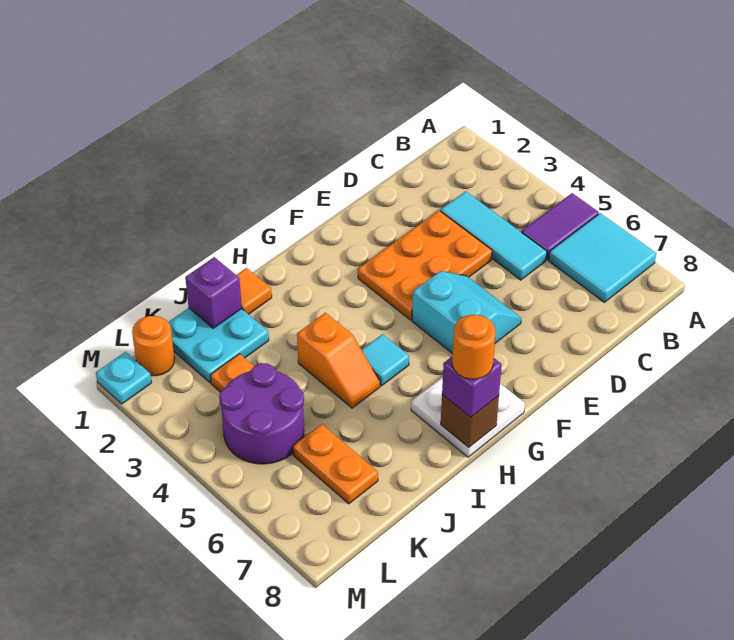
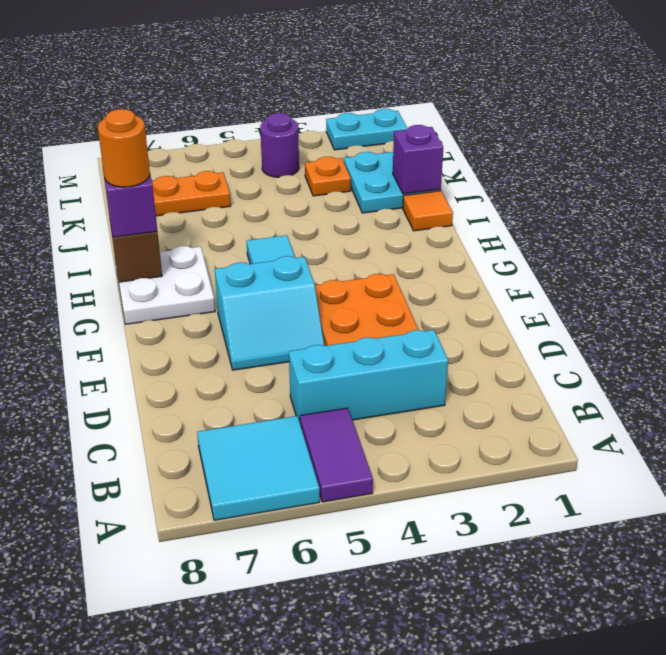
cyan tile C3:C5 level 1 -> cyan brick C3:C5 level 1
orange slope I4:I5 level 1 top 4 -> none
purple round brick K4:L5 level 1 -> purple round brick L4 level 1
orange round brick L1 level 1 -> none
cyan plate M1 level 1 -> cyan plate M1:M2 level 1

